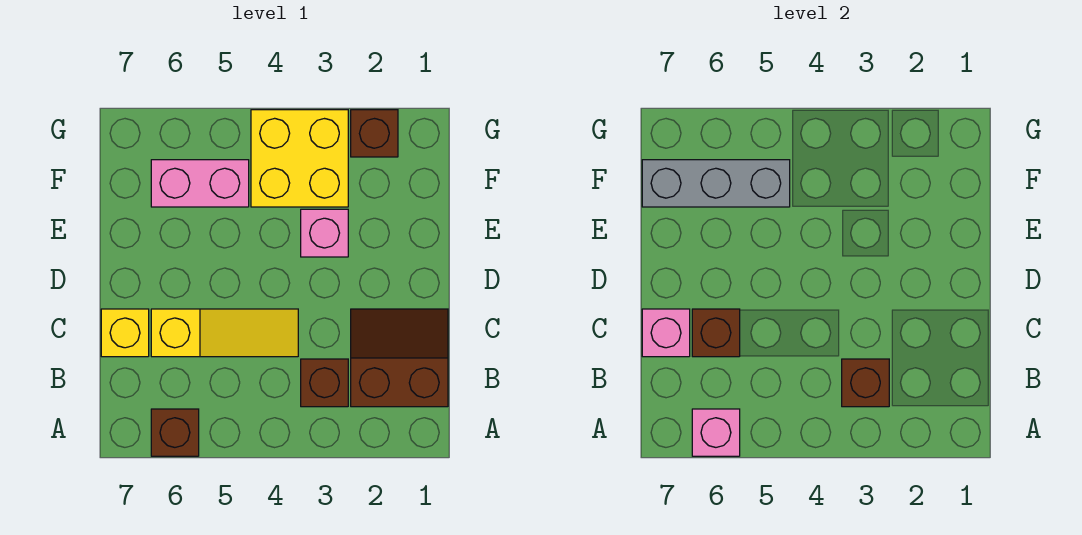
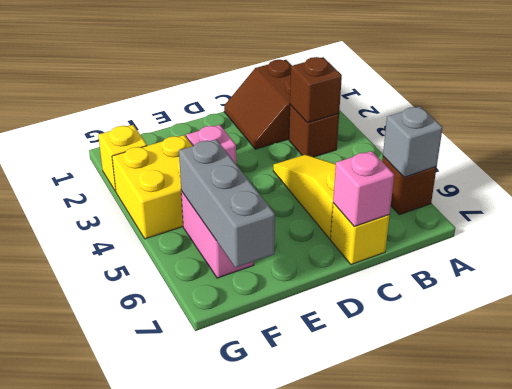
pink brick A6 level 2 -> grey brick A6 level 2
brown brick C6 level 2 -> none
brown brick G2 level 1 -> yellow brick G2 level 1

